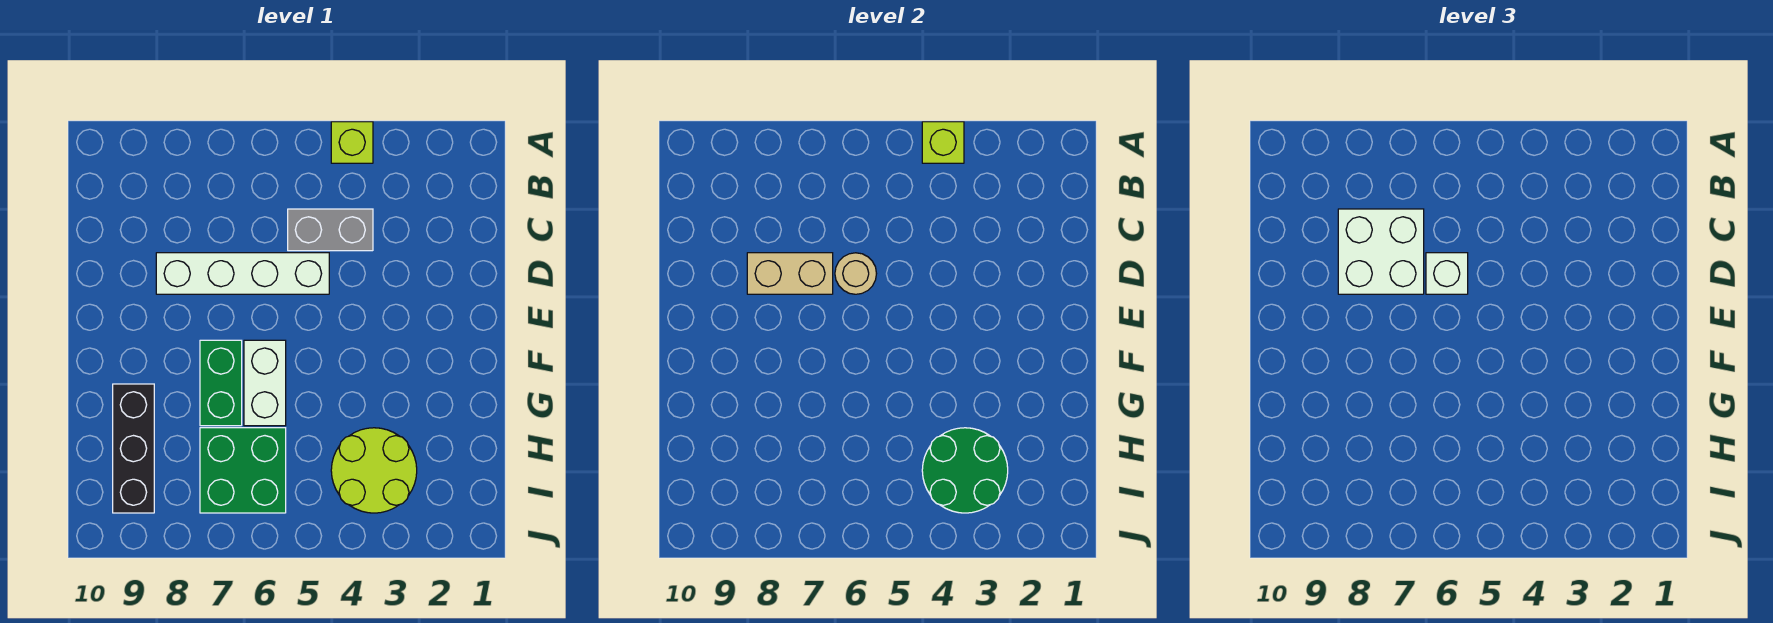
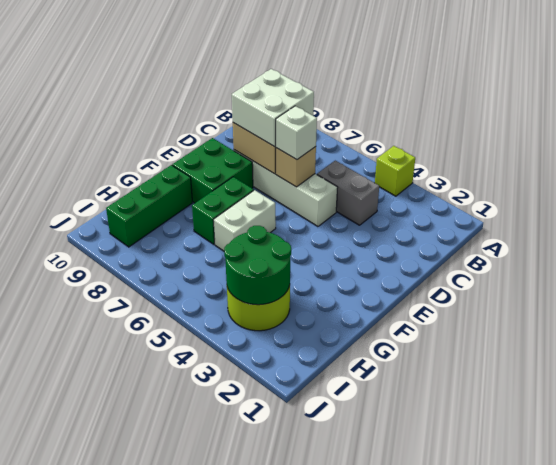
lime brick A4 level 2 -> none
tan round brick D6 level 2 -> tan brick D6 level 2
black brick G9:I9 level 1 -> green brick G9:I9 level 1
green brick H6:I7 level 1 -> green brick E8:F9 level 1

